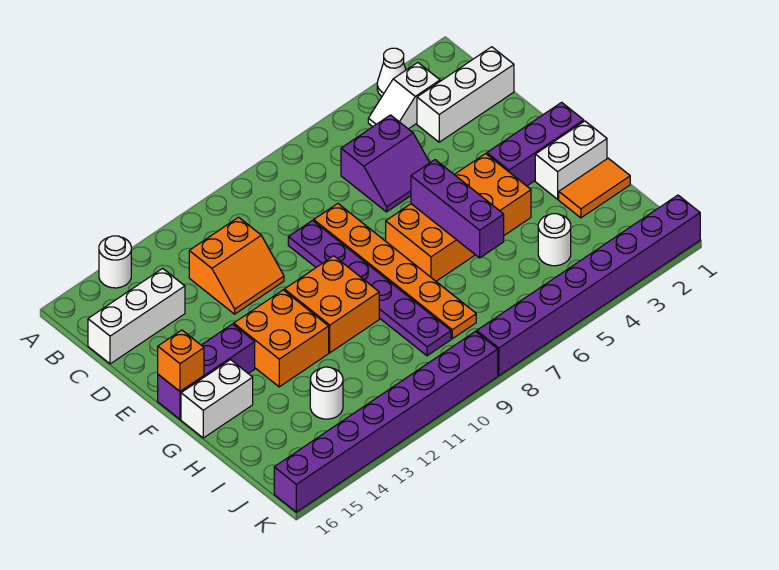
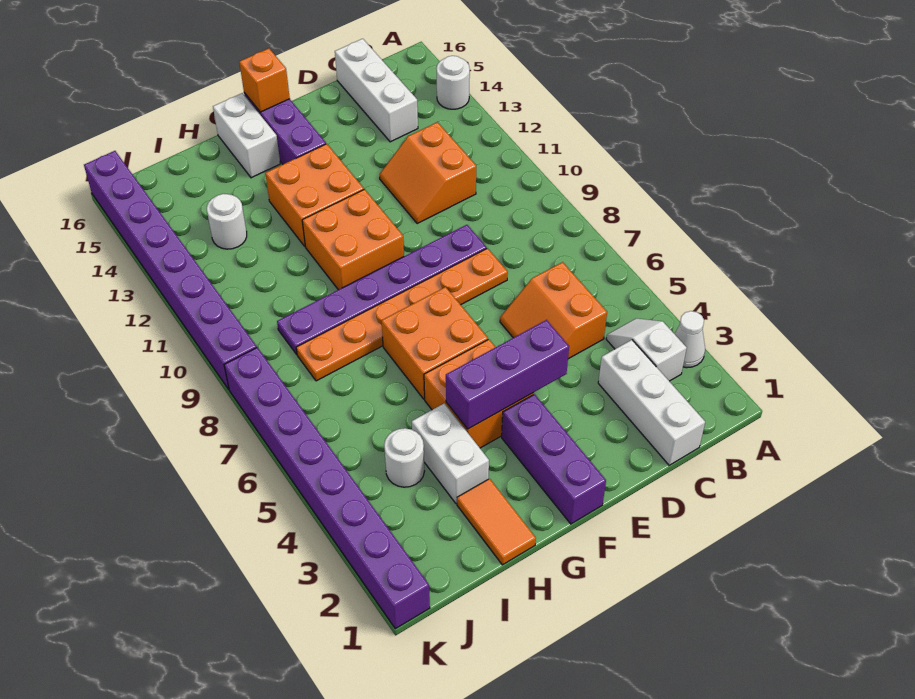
purple slope C5:D6 level 1 top C -> orange slope C5:D6 level 1 top C
purple brick F6:H6 level 2 -> purple brick E4:G4 level 2
white brick G1:G2 level 1 -> white brick H3:H4 level 1

